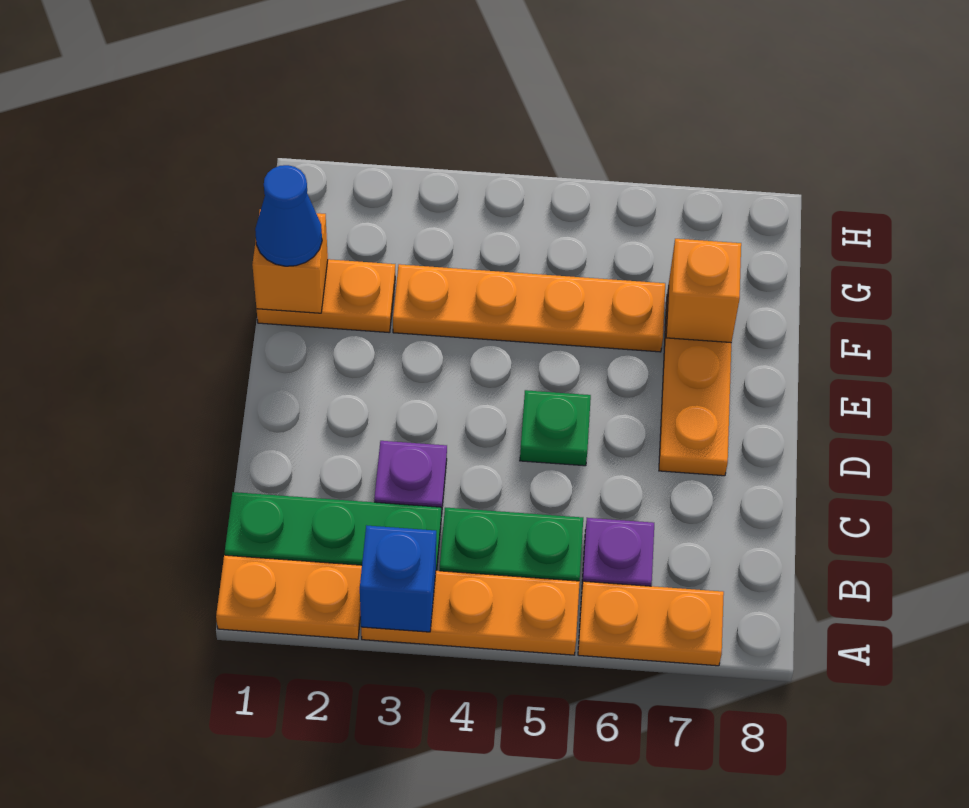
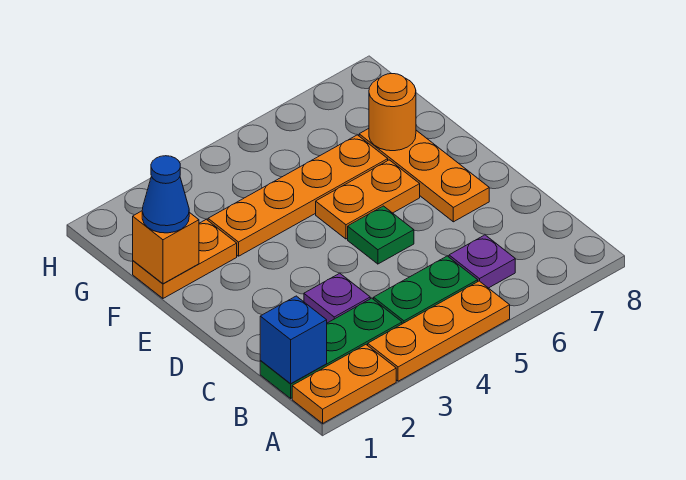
blue brick A3 level 2 -> blue brick B1 level 2
orange plate A6:A7 level 1 -> orange plate E5:E6 level 1
orange brick F7 level 2 -> orange round brick F7 level 2

